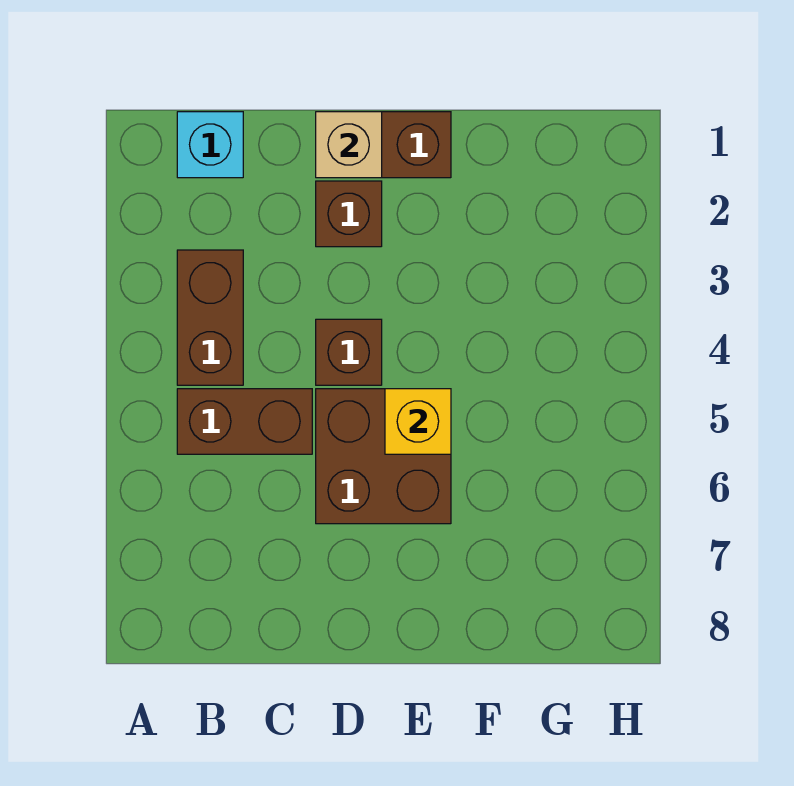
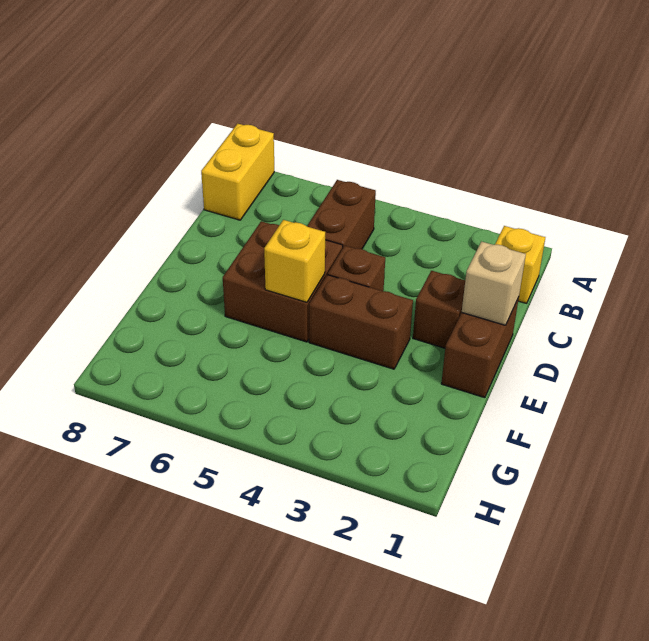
none -> yellow brick A8:B8 level 1
cyan brick B1 level 1 -> yellow brick B1 level 1
brown brick B3:B4 level 1 -> brown brick E3:E4 level 1

